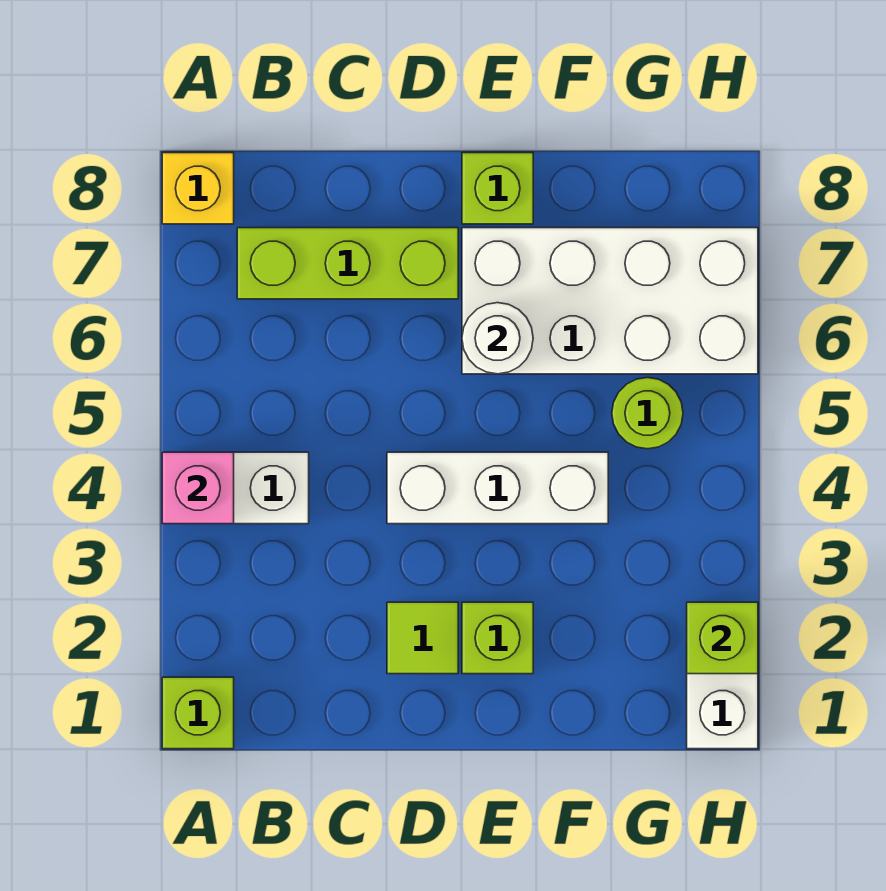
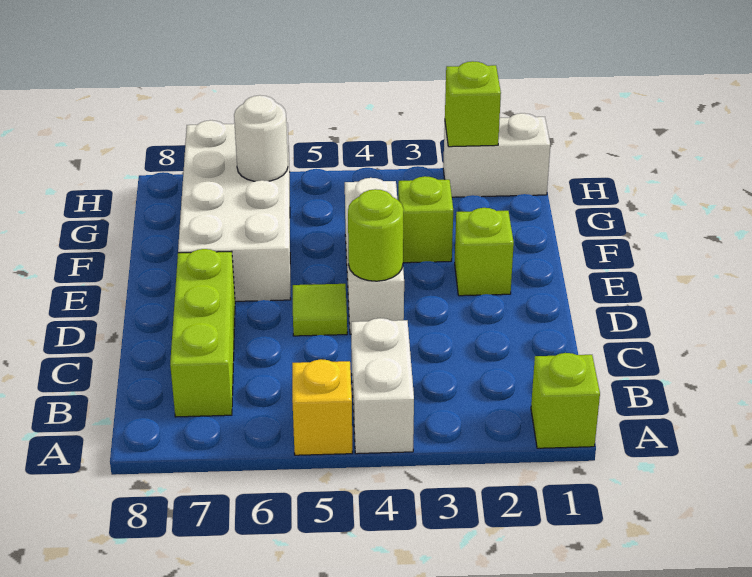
pink brick A4 level 2 -> none
yellow brick A8 level 1 -> yellow brick A5 level 1
lime tile D2 level 1 -> lime tile D5 level 1
white round brick E6 level 2 -> white round brick G6 level 2
lime brick E8 level 1 -> lime brick F3 level 1
lime round brick G5 level 1 -> lime round brick D4 level 2

